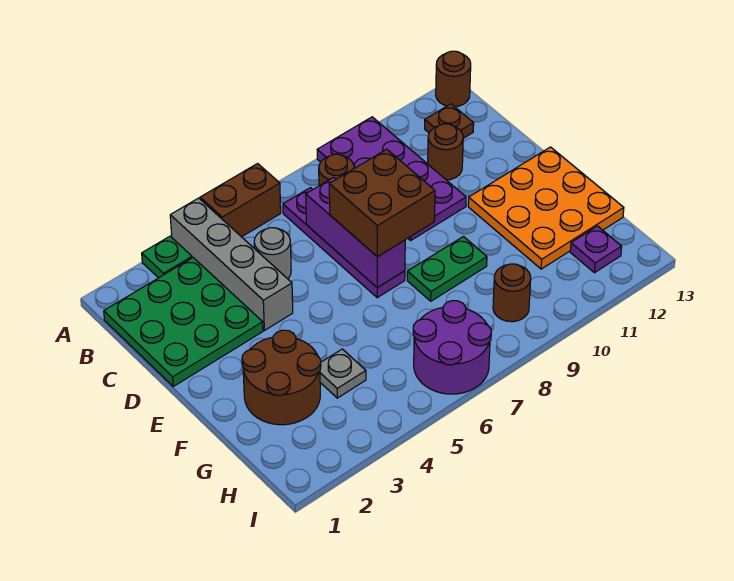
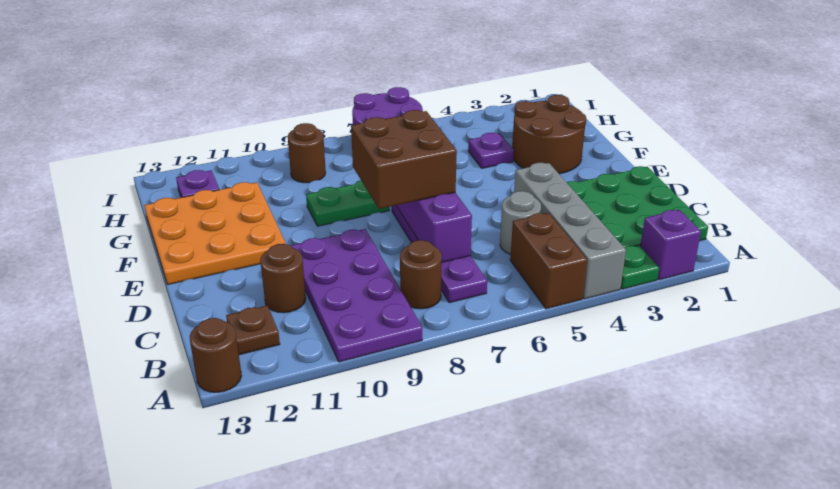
none -> purple brick A2 level 1
brown brick A5:A6 level 1 -> brown brick A5:B5 level 1
grey plate G4 level 1 -> purple plate G4 level 1

